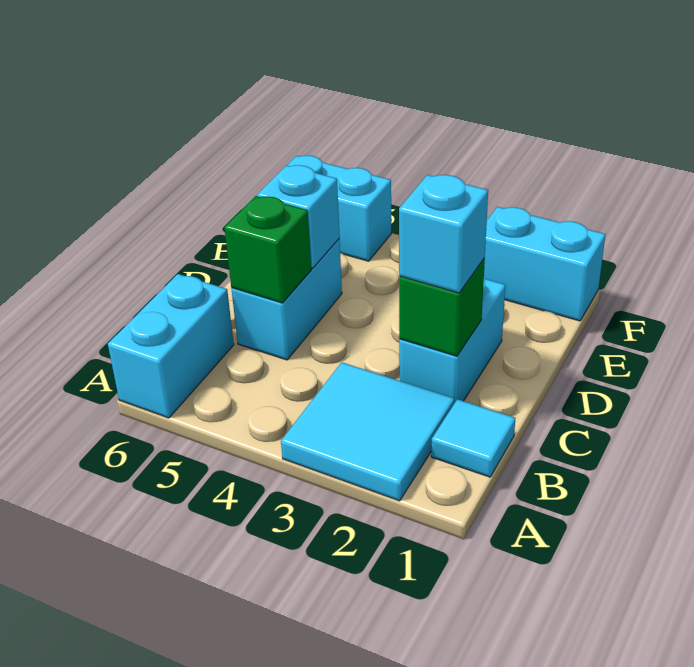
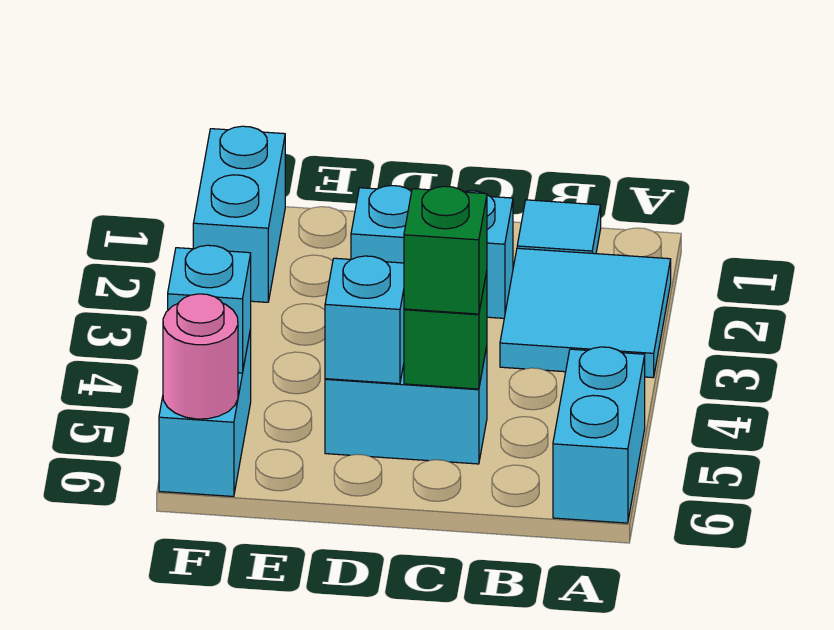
cyan brick A6:B6 level 1 -> cyan brick A5:A6 level 1
green brick C2 level 2 -> green brick C5 level 3
cyan brick C2 level 3 -> cyan brick F5 level 2
none -> pink round brick F6 level 2

